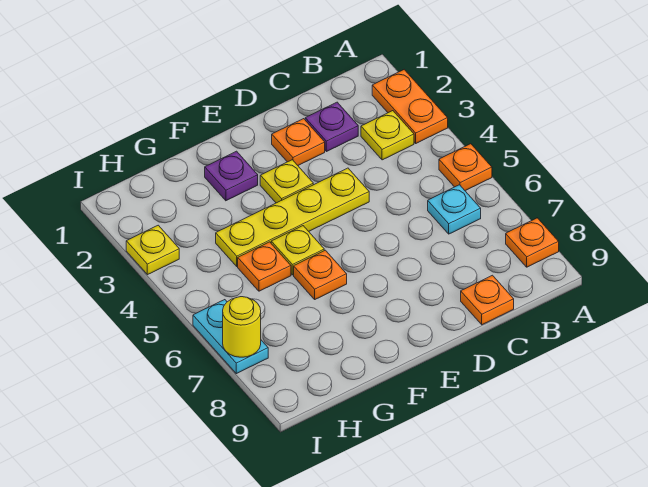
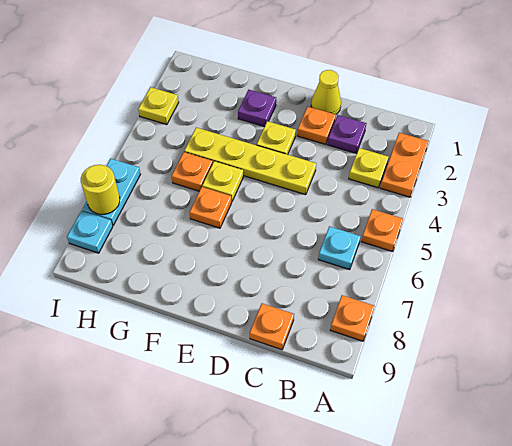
none -> yellow cone D1 level 1
none -> cyan plate I8 level 1

